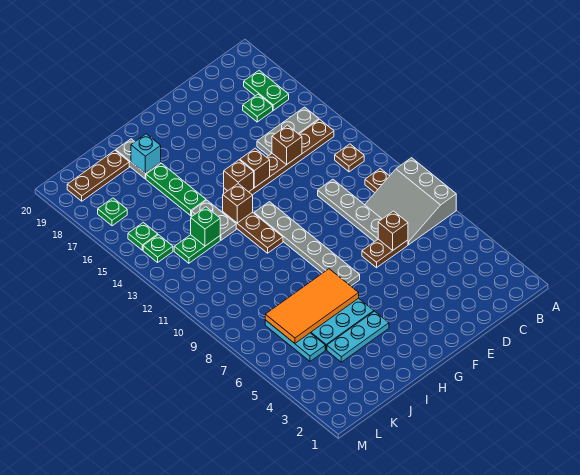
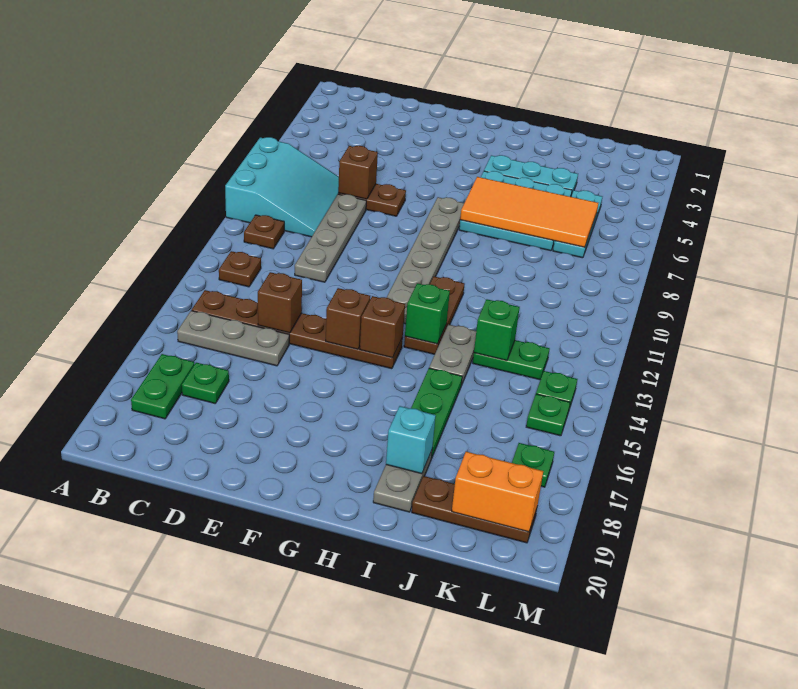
grey slope A7:C9 level 1 top A -> cyan slope A7:C9 level 1 top A
brown brick H13 level 2 -> green brick H13 level 2
none -> orange brick K19:L19 level 2

